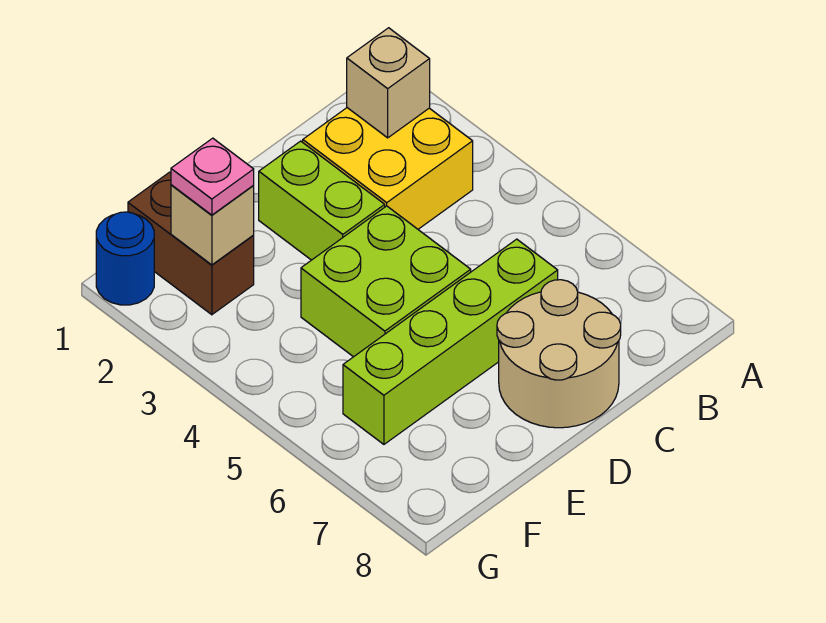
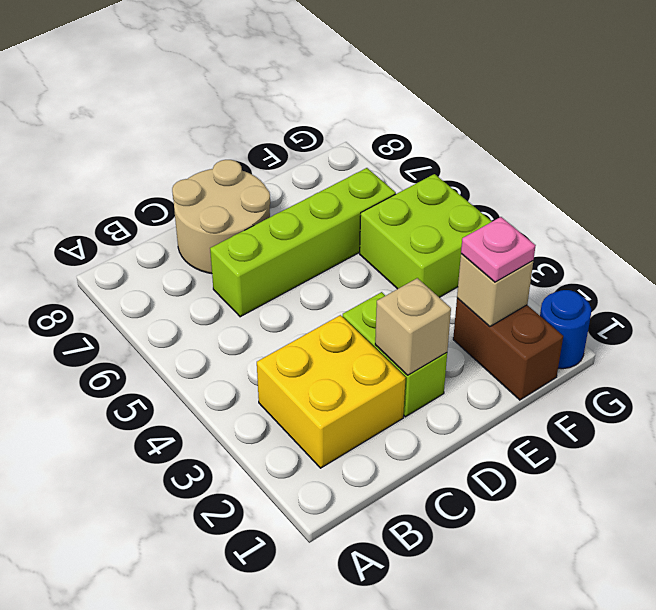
tan brick B2 level 2 -> tan brick D2 level 2
lime brick D4:E5 level 1 -> lime brick F4:G5 level 1

